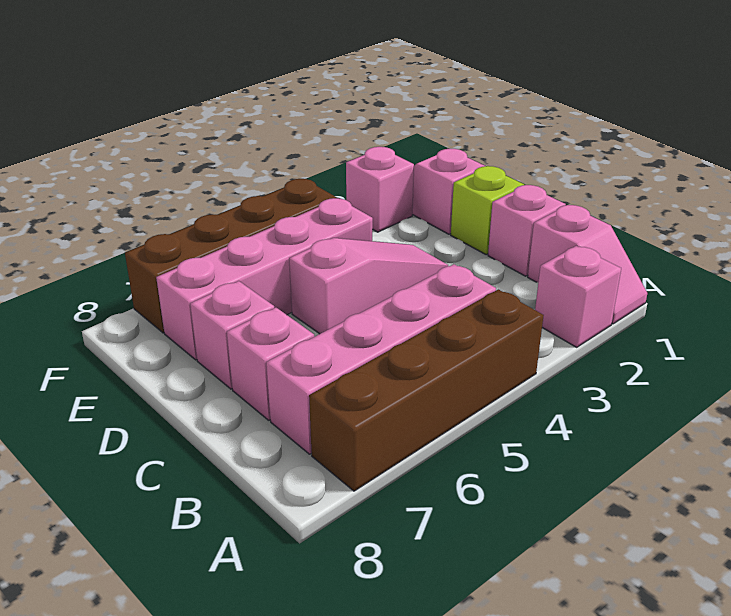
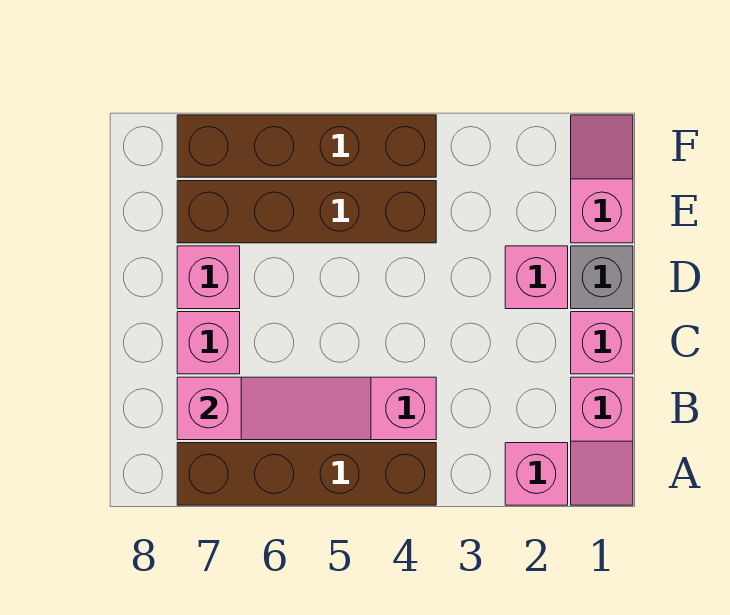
lime brick D1 level 1 -> grey brick D1 level 1
pink slope D3:D5 level 1 top 5 -> pink slope B5:B7 level 2 top 7
pink brick E4:E7 level 1 -> brown brick E4:E7 level 1
pink brick F2 level 1 -> pink brick D2 level 1

